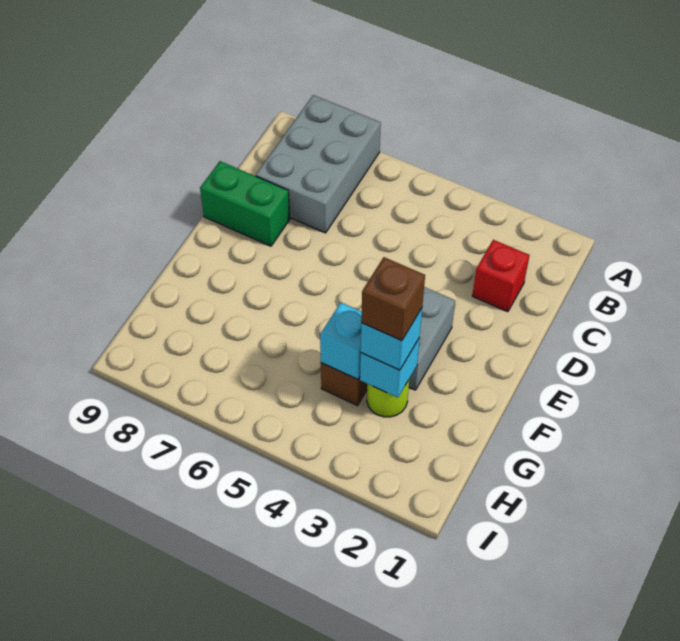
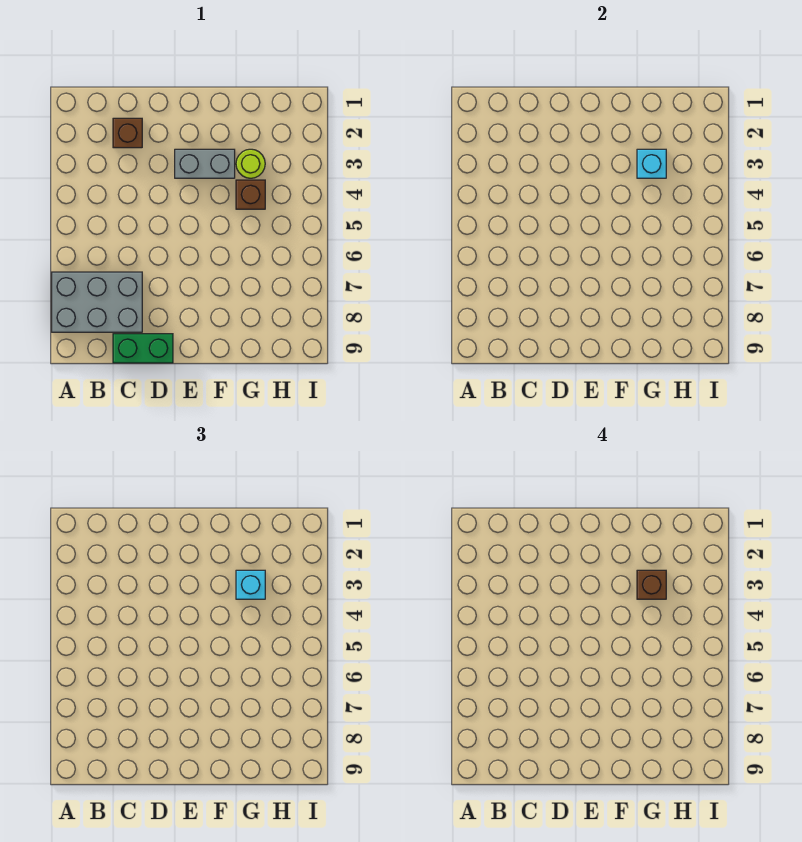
red brick C2 level 1 -> brown brick C2 level 1
green brick D8:D9 level 1 -> green brick C9:D9 level 1
cyan brick G4 level 2 -> none

